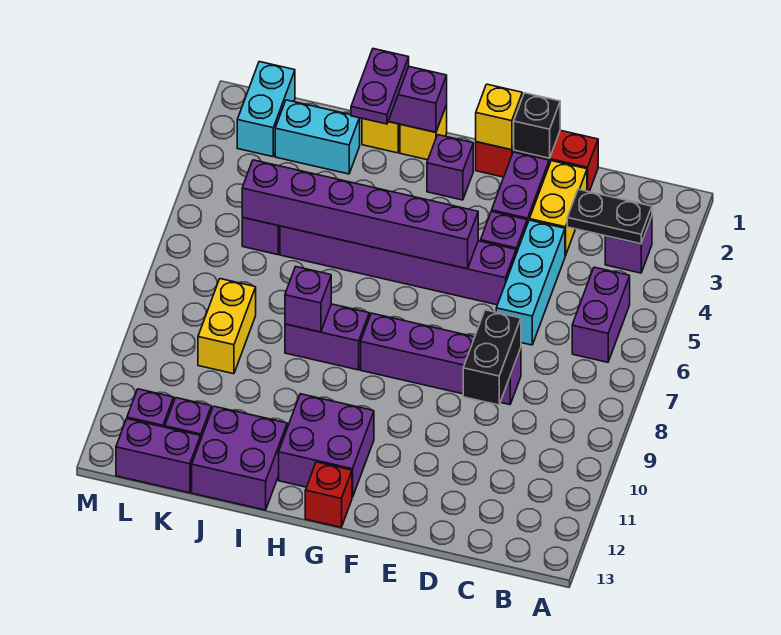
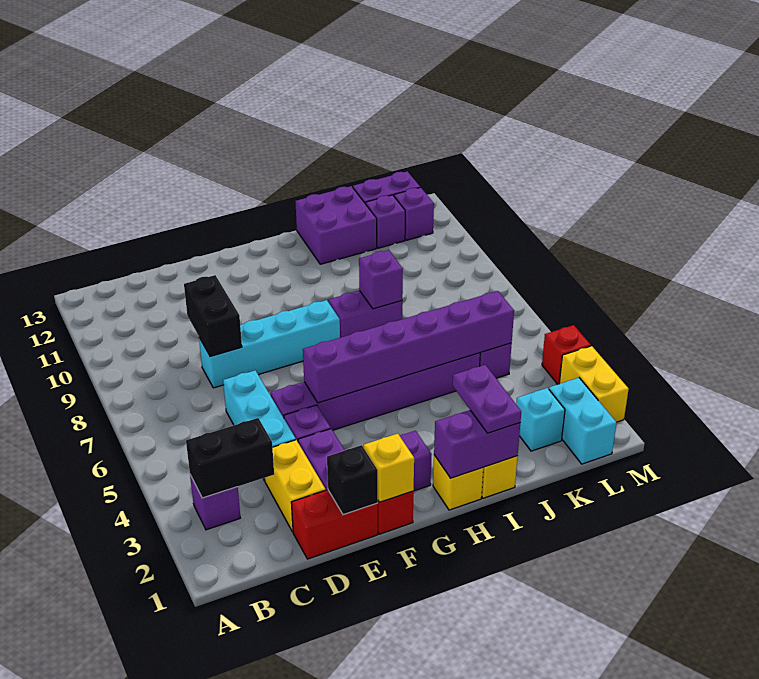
black plate B3:C3 level 2 -> black brick B3:C3 level 2
purple brick B5:B6 level 1 -> none
purple brick D8:G8 level 1 -> cyan brick D8:G8 level 1
purple brick G11:H12 level 1 -> none
red brick G13 level 1 -> red brick M4 level 1
cyan brick J2:K2 level 1 -> cyan brick K2 level 1
yellow brick K8:K9 level 1 -> yellow brick M2:M3 level 1

